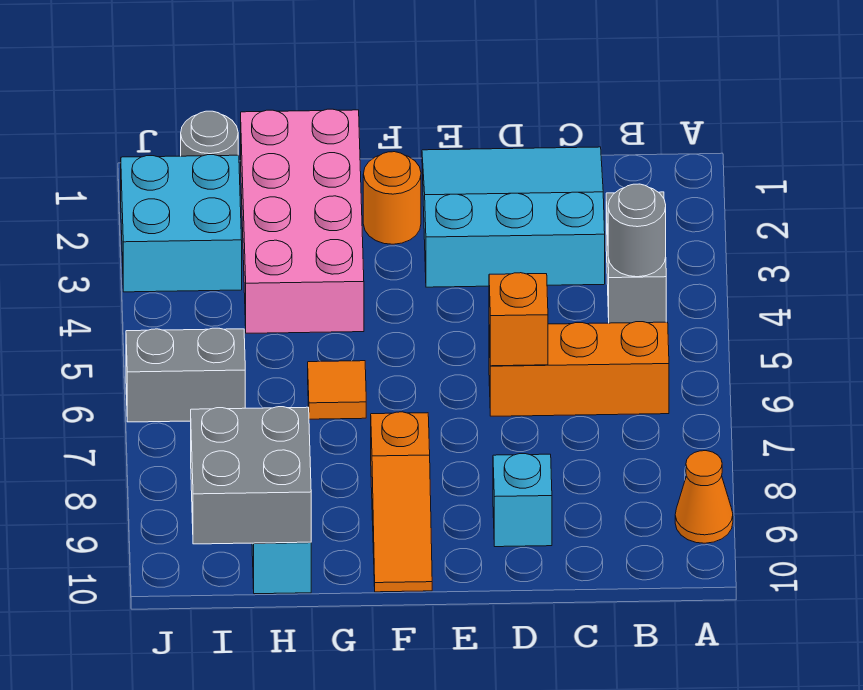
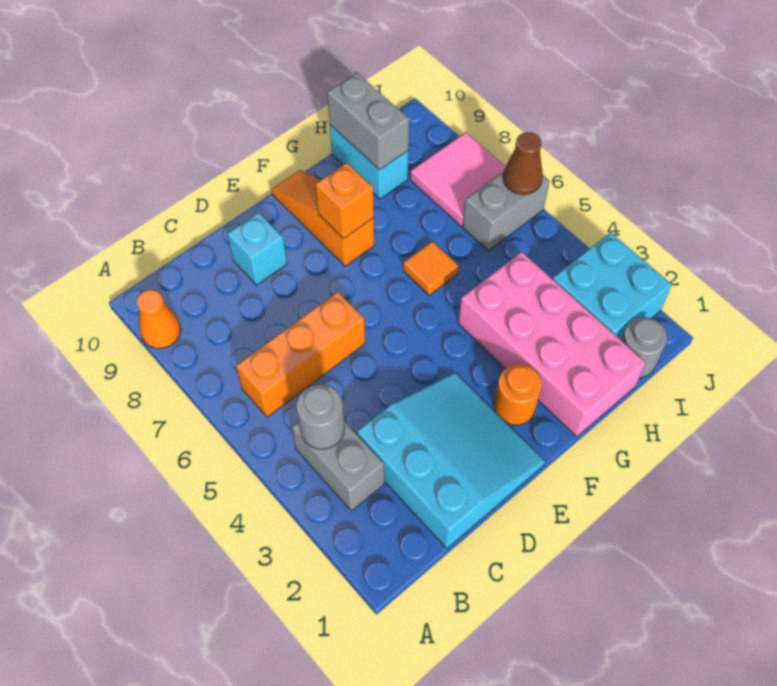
cyan slope C1:E3 level 1 top 3 -> cyan slope C1:E3 level 1 top C
orange brick D6 level 2 -> orange brick F8 level 2
grey brick H9:I10 level 2 -> grey brick H9:H10 level 2
none -> pink tile I7:J8 level 1
none -> brown cone J6 level 2

